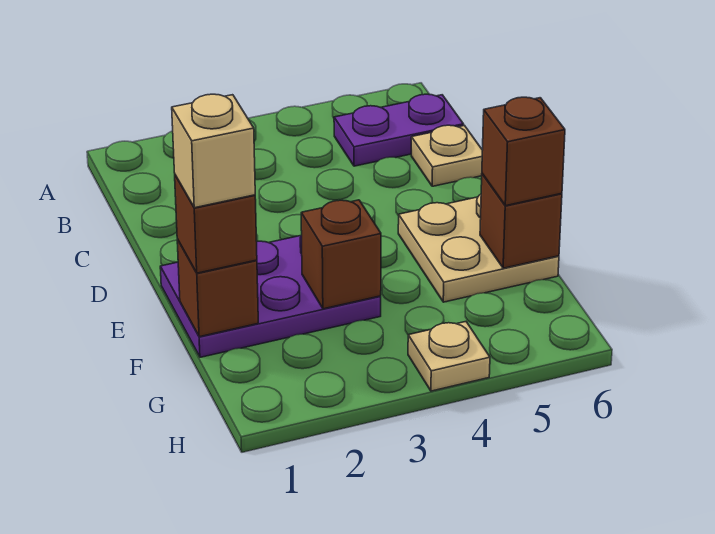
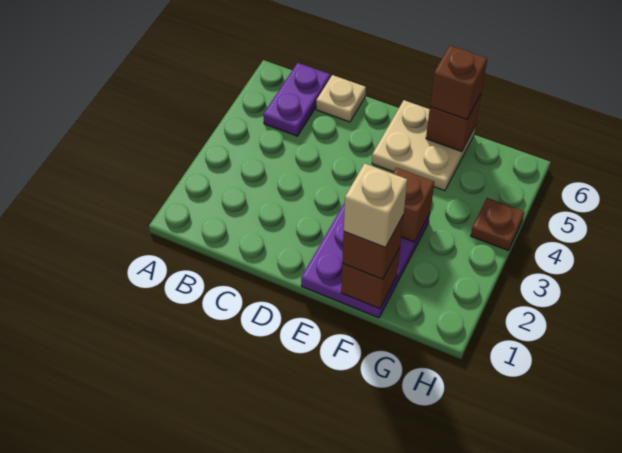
tan plate H4 level 1 -> brown plate H4 level 1

